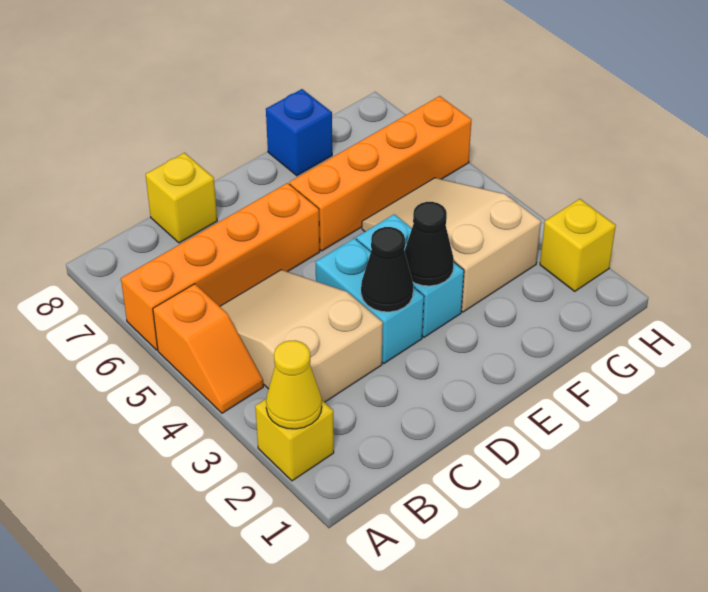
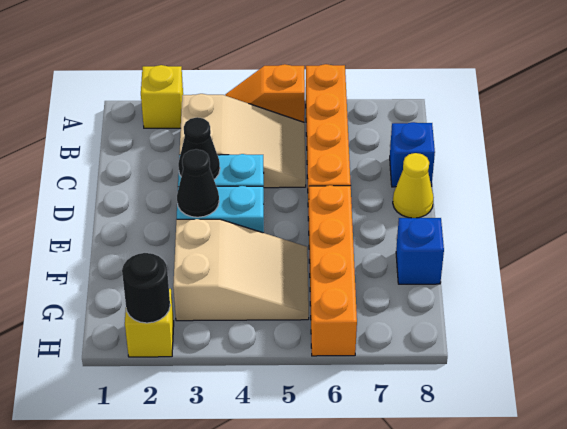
yellow cone A2 level 2 -> yellow cone D8 level 1
yellow brick C8 level 1 -> blue brick C8 level 1
none -> black round brick H2 level 2

